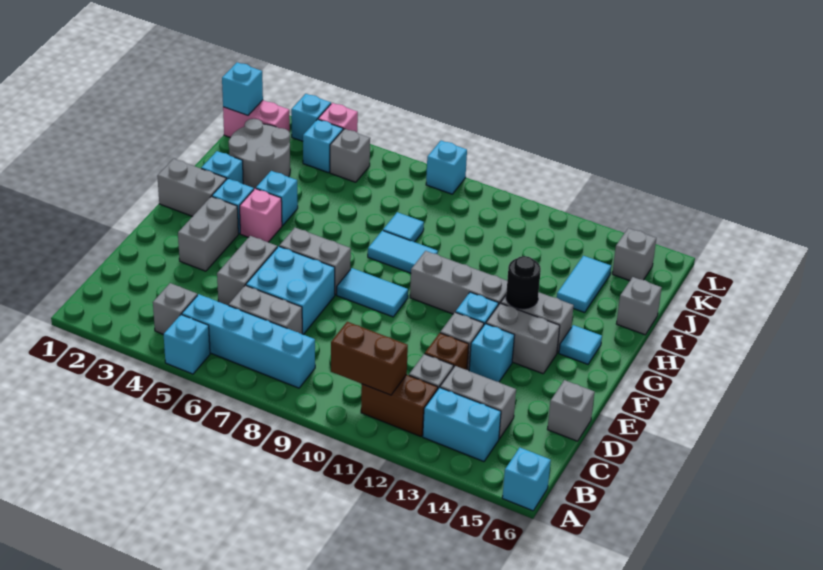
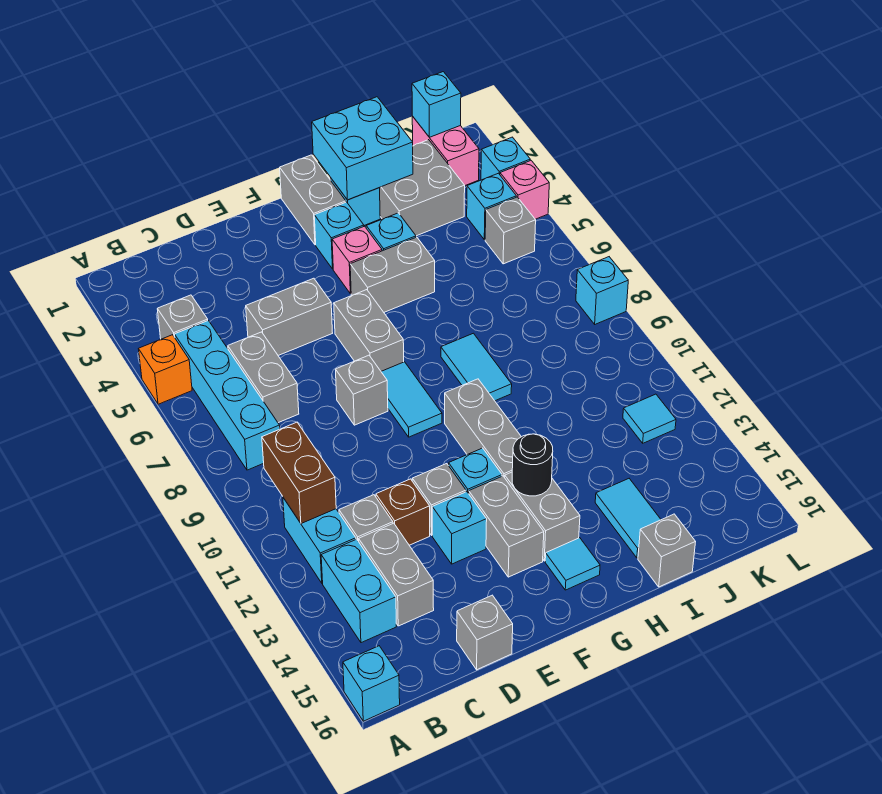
cyan brick A5 level 1 -> orange brick A5 level 1
brown brick B11:B12 level 1 -> cyan brick B11:B12 level 1
cyan brick D6:E7 level 1 -> cyan brick H1:I2 level 2
grey brick E3:F3 level 1 -> grey brick G5:H5 level 1
grey round brick I2:J3 level 1 -> grey brick I2:J3 level 1
cyan tile I8 level 1 -> cyan tile K12 level 1
cyan tile I14:J14 level 1 -> cyan tile I14:I15 level 1
grey brick K15 level 1 -> grey brick E8 level 1

